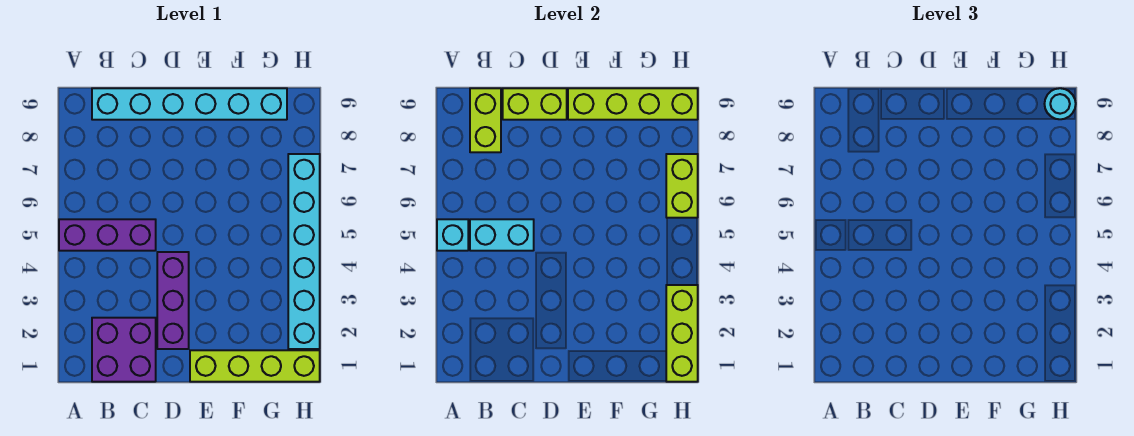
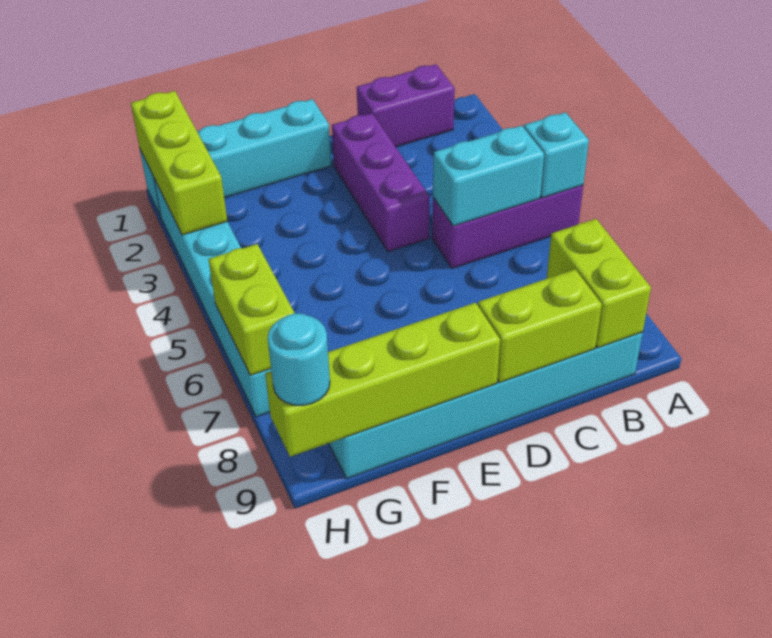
purple brick B1:C2 level 1 -> purple brick B1:C1 level 1
lime brick E1:H1 level 1 -> cyan brick E1:H1 level 1

